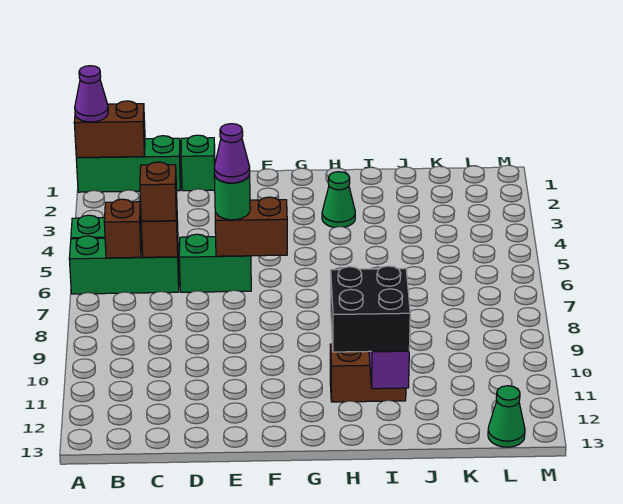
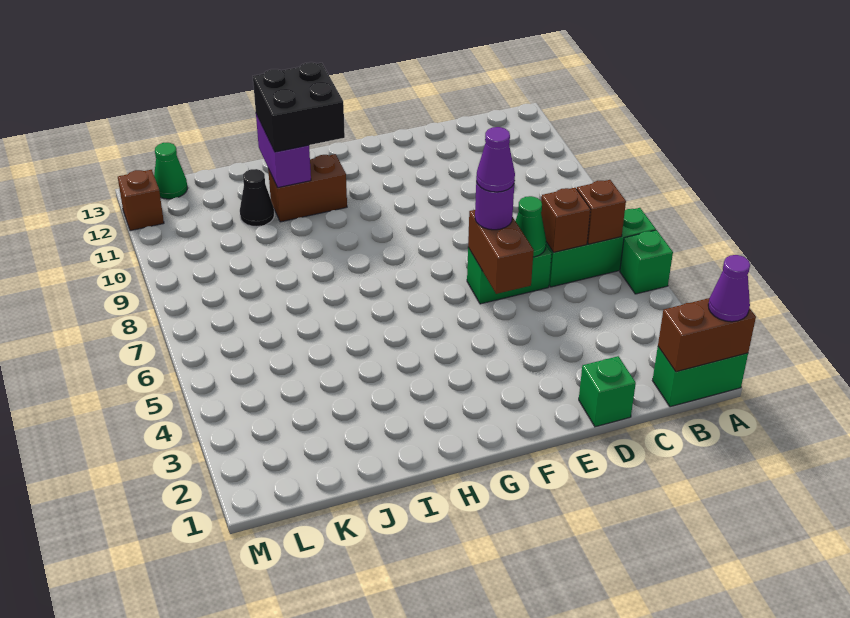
green brick A1:C1 level 1 -> green brick A1:B1 level 1
brown brick C6 level 3 -> brown brick M12 level 1
brown brick E6:F6 level 2 -> brown brick E5:E6 level 2
green round brick E6 level 3 -> purple round brick E6 level 3
green cone H3 level 1 -> green cone D6 level 2
none -> black cone J11 level 1

